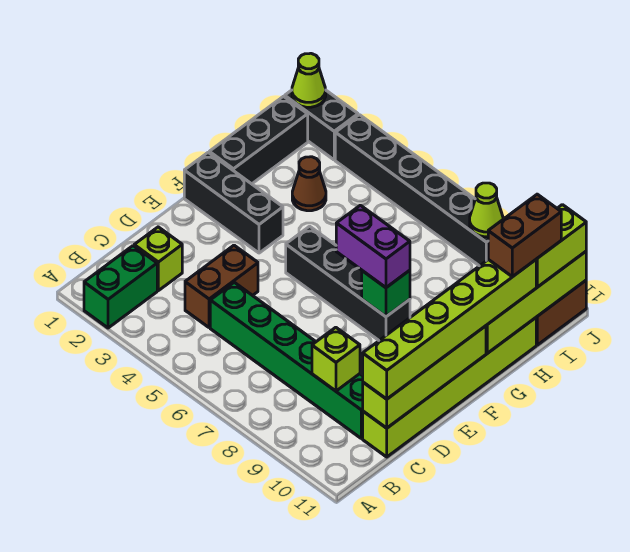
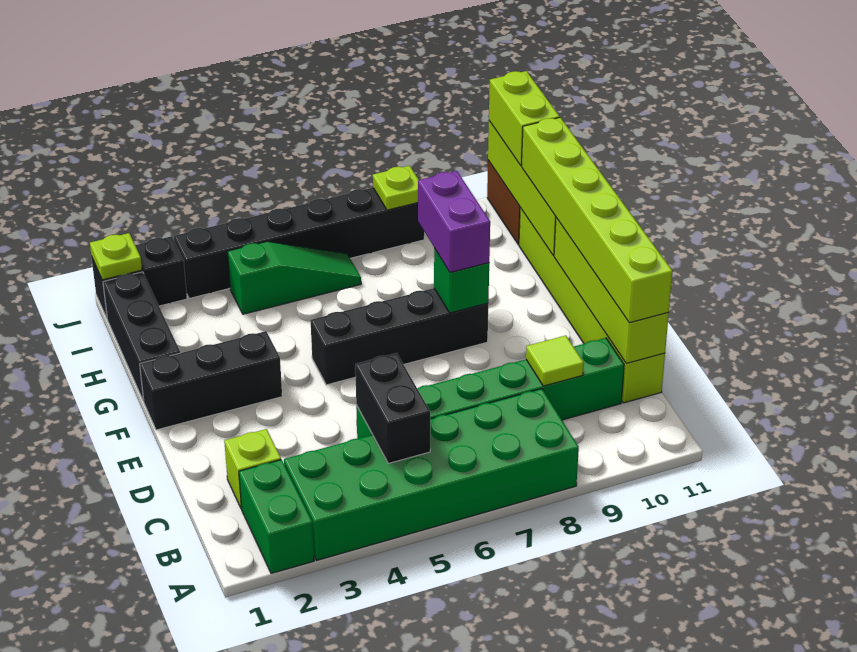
none -> green brick A3:B8 level 1
none -> black brick B5:C5 level 2
brown brick C4:D4 level 1 -> none
lime brick C9 level 2 -> lime tile C9 level 2
purple brick F7:F8 level 3 -> purple brick F8:G8 level 3
brown cone H3 level 1 -> none
brown brick H11:I11 level 4 -> none
none -> green slope I4:I6 level 1 top 4
lime cone J1 level 2 -> lime plate J1 level 2
lime cone J8 level 2 -> lime plate J8 level 2

